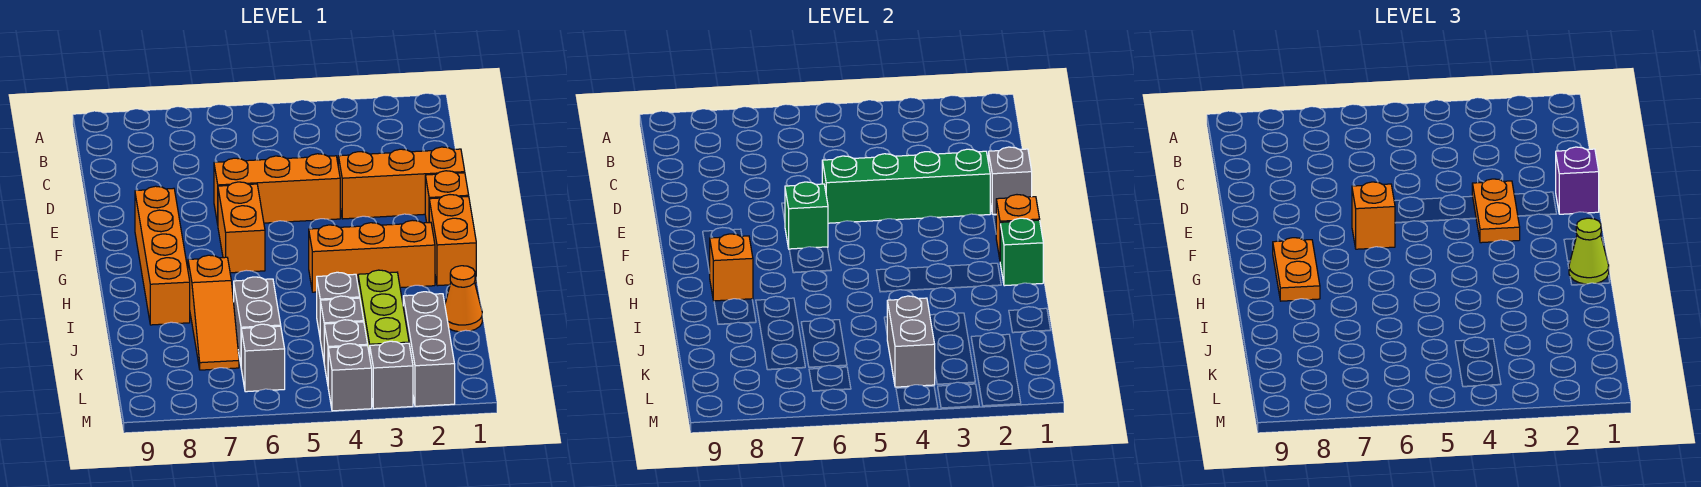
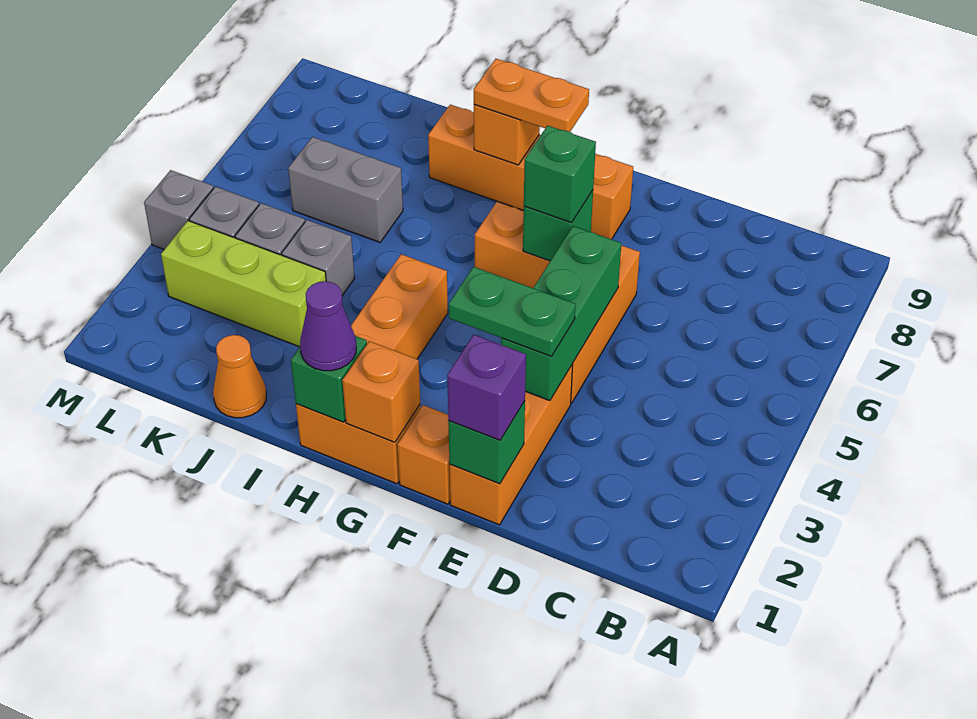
grey brick E1 level 2 -> green brick E1 level 2
green brick E2:E5 level 2 -> green brick E3:E5 level 2
orange plate E3:F3 level 3 -> green plate E3:F3 level 3
orange brick F6 level 3 -> green brick F6 level 3
lime cone H1 level 3 -> purple cone H1 level 3
orange slope I7:K7 level 1 top I -> none
grey brick K2:M2 level 1 -> none
grey brick K4:L4 level 2 -> none
grey brick L6 level 1 -> none
grey brick M3 level 1 -> none

